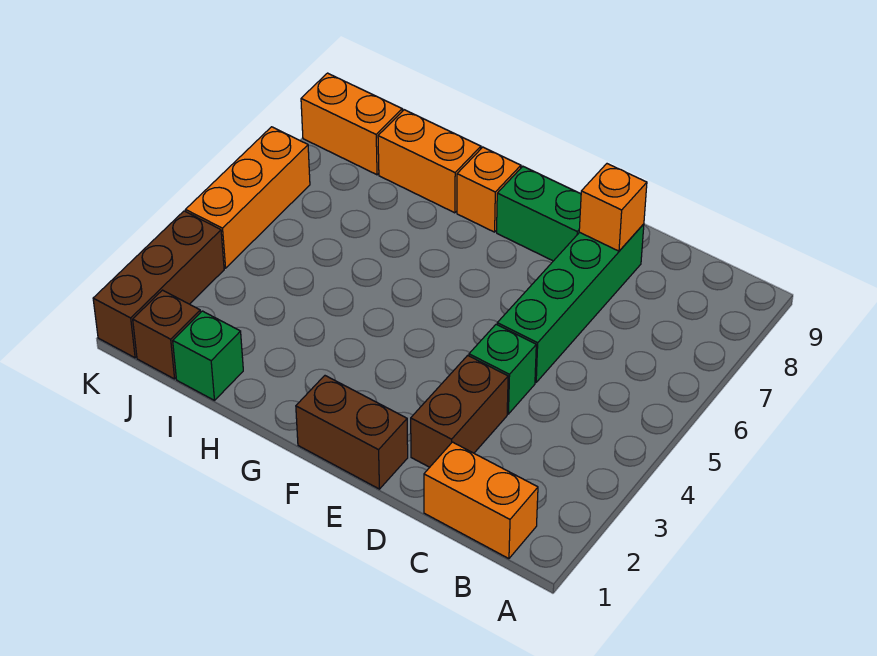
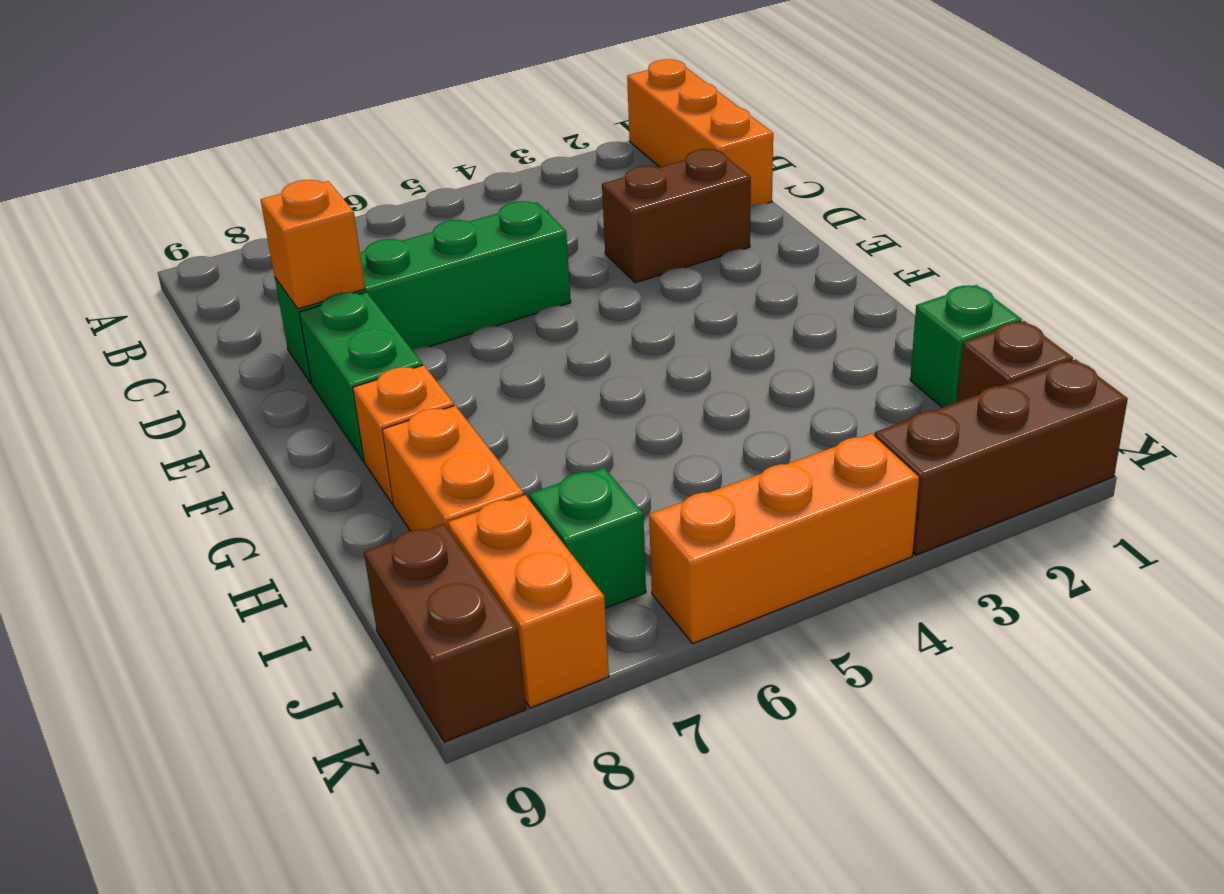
orange brick B1:C1 level 1 -> orange brick A1:C1 level 1
green brick D4 level 1 -> green brick J7 level 1
brown brick E1:F1 level 1 -> brown brick J9:K9 level 1

